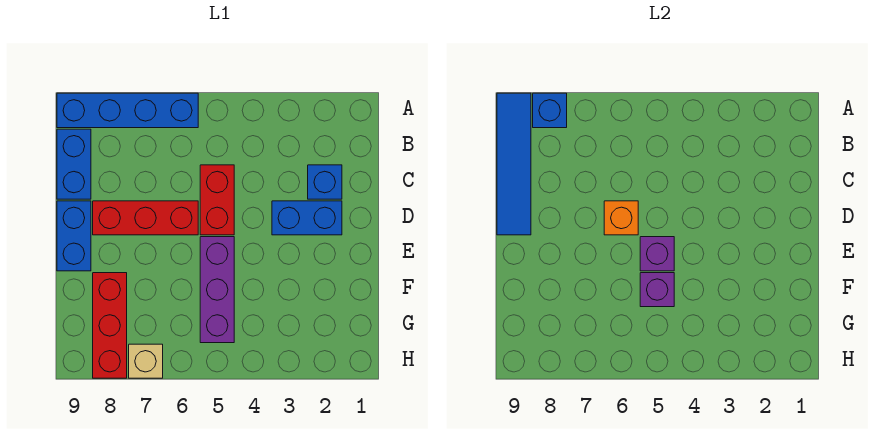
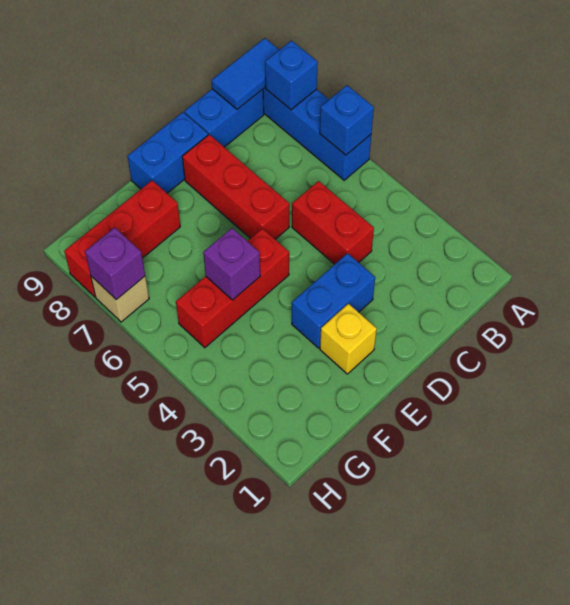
blue tile A9:D9 level 2 -> blue tile A9:B9 level 2
blue brick C2 level 1 -> blue brick A6 level 2
red brick C5:D5 level 1 -> red brick C4:C5 level 1
blue brick D2:D3 level 1 -> blue brick D3:E3 level 1
orange brick D6 level 2 -> none
none -> yellow brick E2 level 1
purple brick E5:G5 level 1 -> red brick E5:G5 level 1
purple brick E5 level 2 -> purple brick H7 level 2

